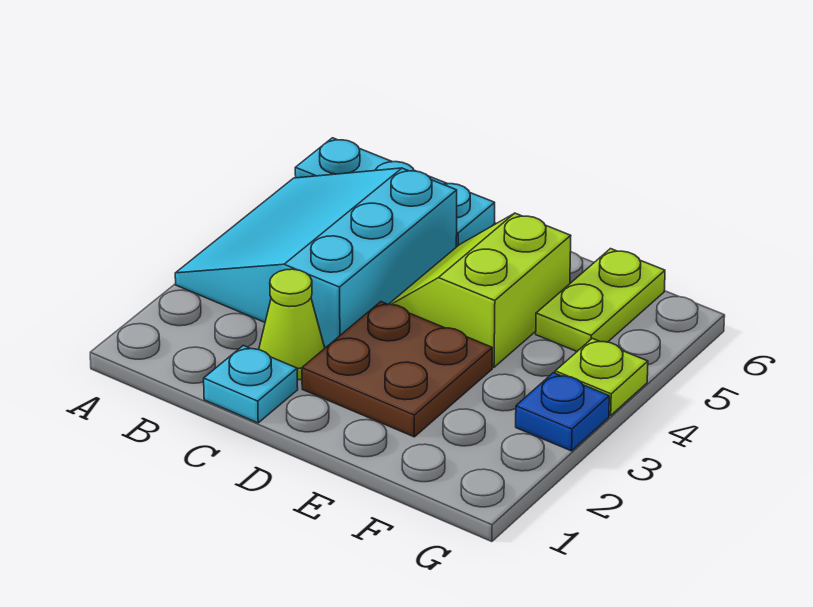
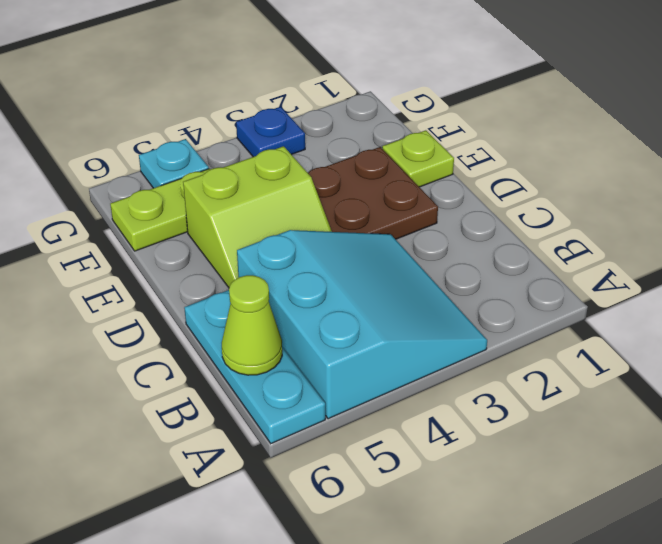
cyan slope A3:C5 level 1 top C -> cyan slope A3:C5 level 1 top 5
cyan plate C1 level 1 -> cyan plate G5 level 1
lime cone C2 level 1 -> lime cone B6 level 2
lime plate G4 level 1 -> lime plate E1 level 1

